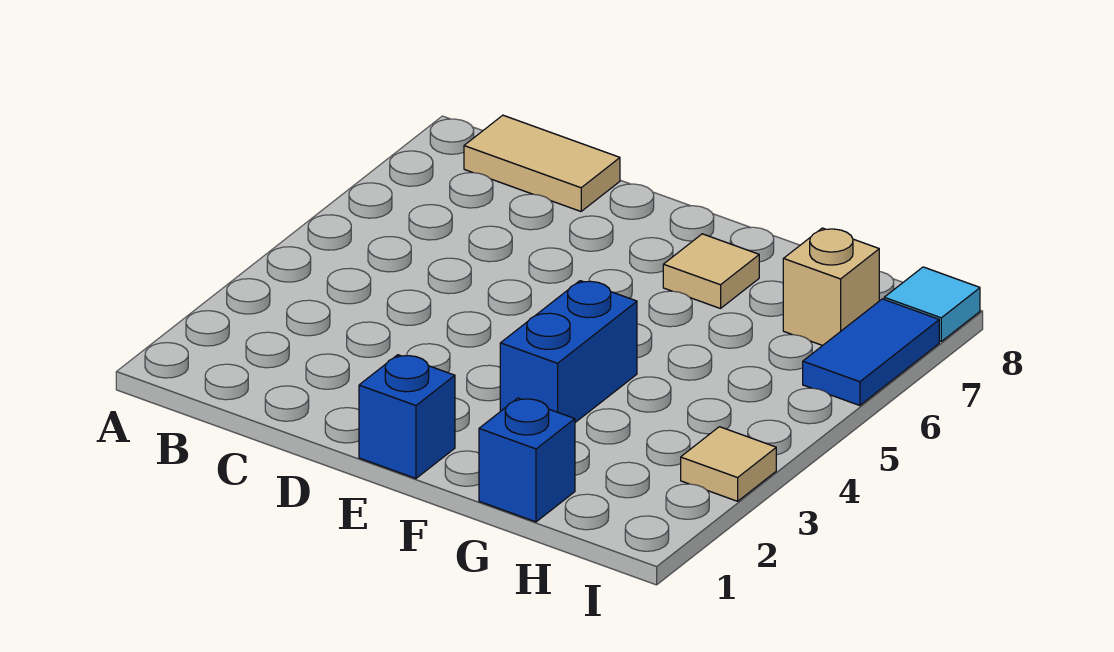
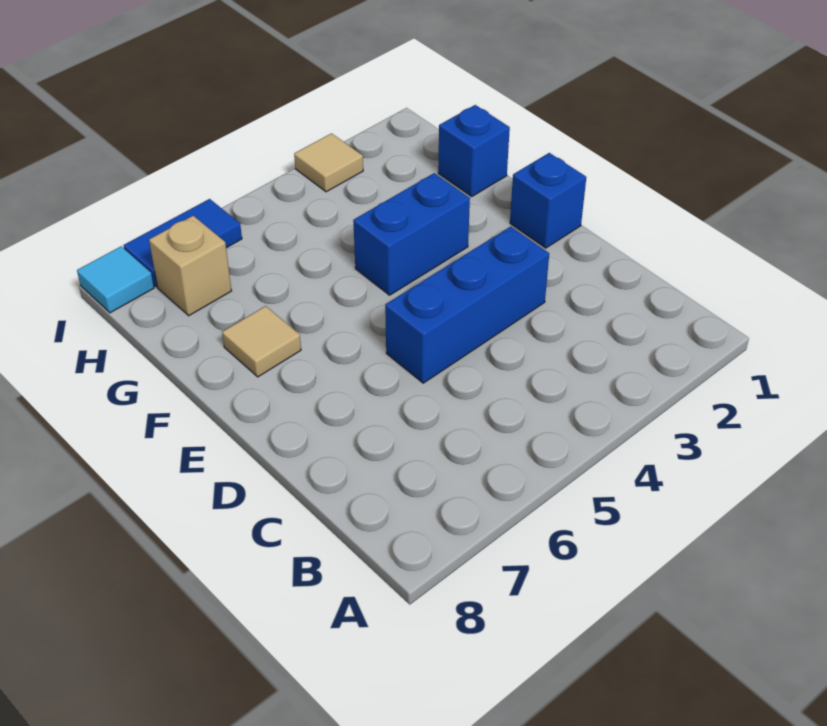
tan tile B8:C8 level 1 -> none
none -> blue brick D3:D5 level 1

